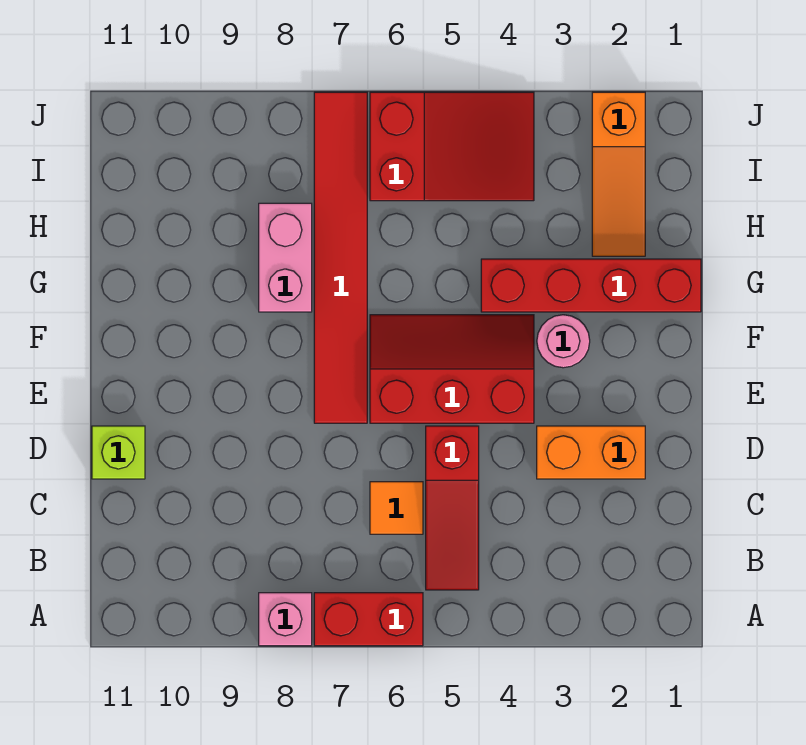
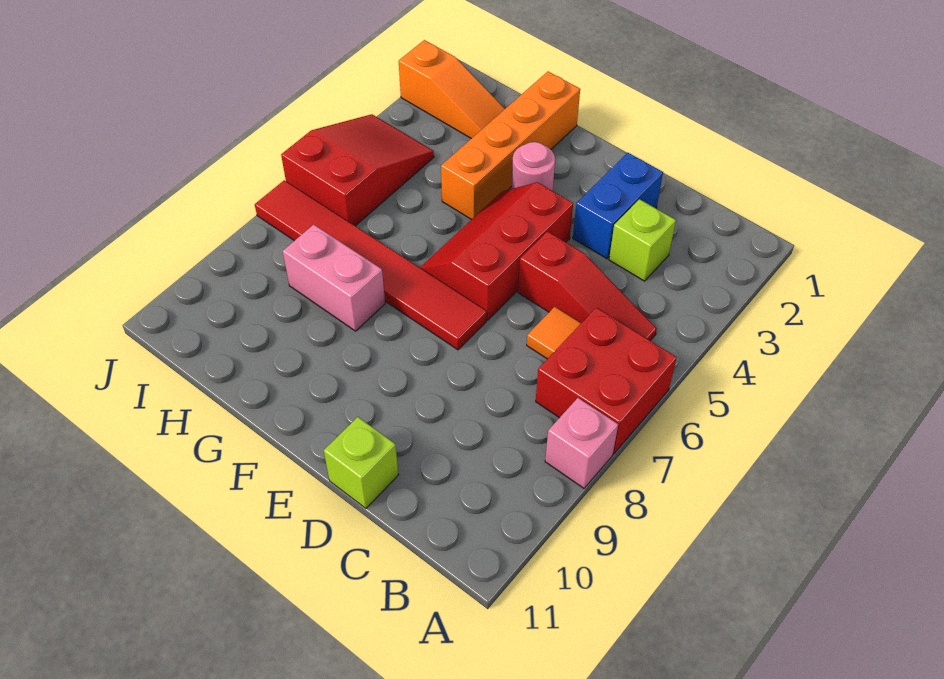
red brick A6:A7 level 1 -> red brick A6:B7 level 1
none -> lime brick C3 level 1
orange brick D2:D3 level 1 -> blue brick D2:D3 level 1
red brick G1:G4 level 1 -> orange brick G1:G4 level 1

